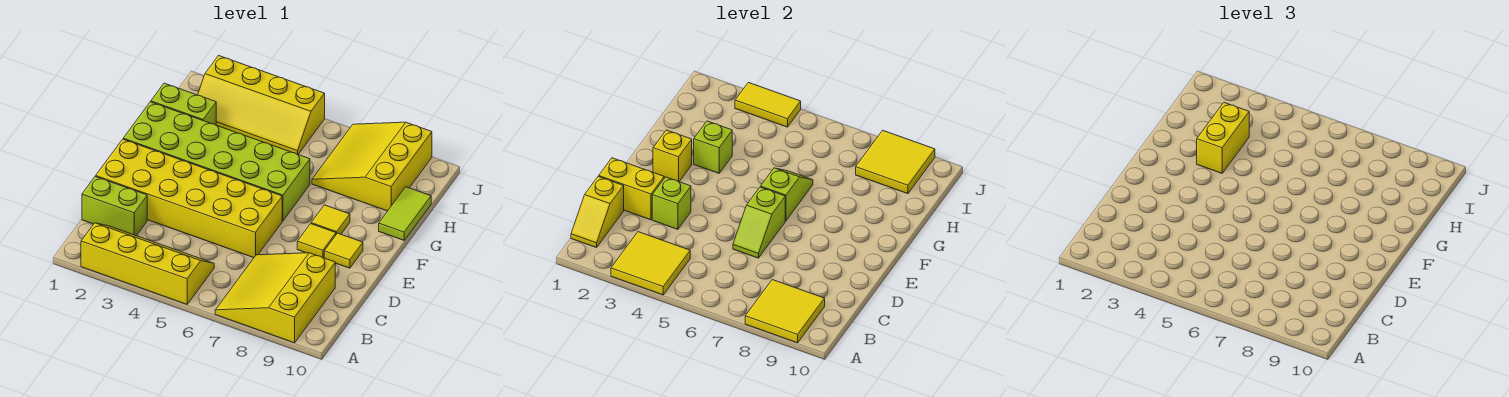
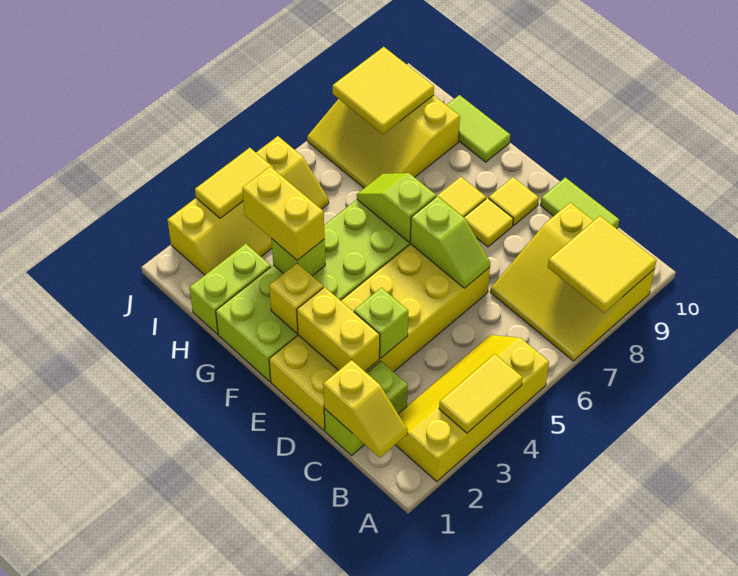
yellow tile A3:B4 level 2 -> yellow tile A3:A4 level 2
none -> lime tile C10:D10 level 1
yellow brick D1:D2 level 2 -> yellow brick D2:E2 level 2

